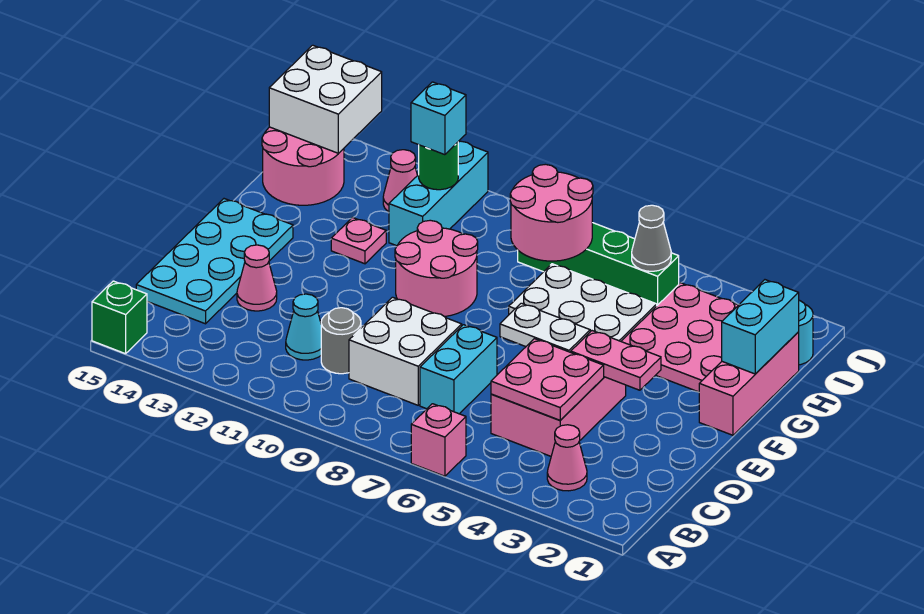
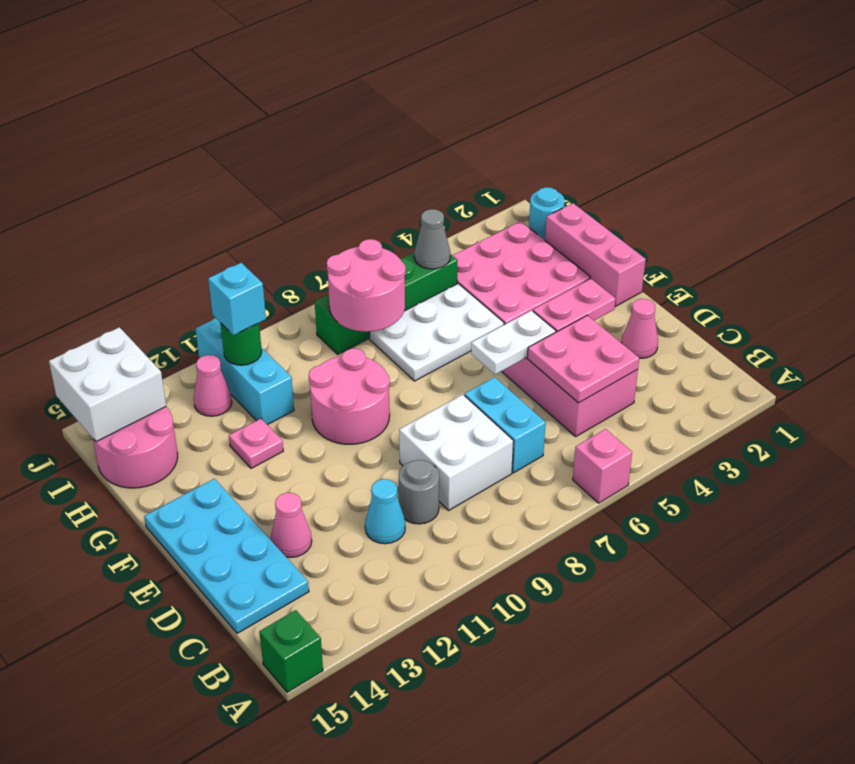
pink cone B3 level 1 -> pink cone D2 level 1
cyan brick G1:H1 level 2 -> none

